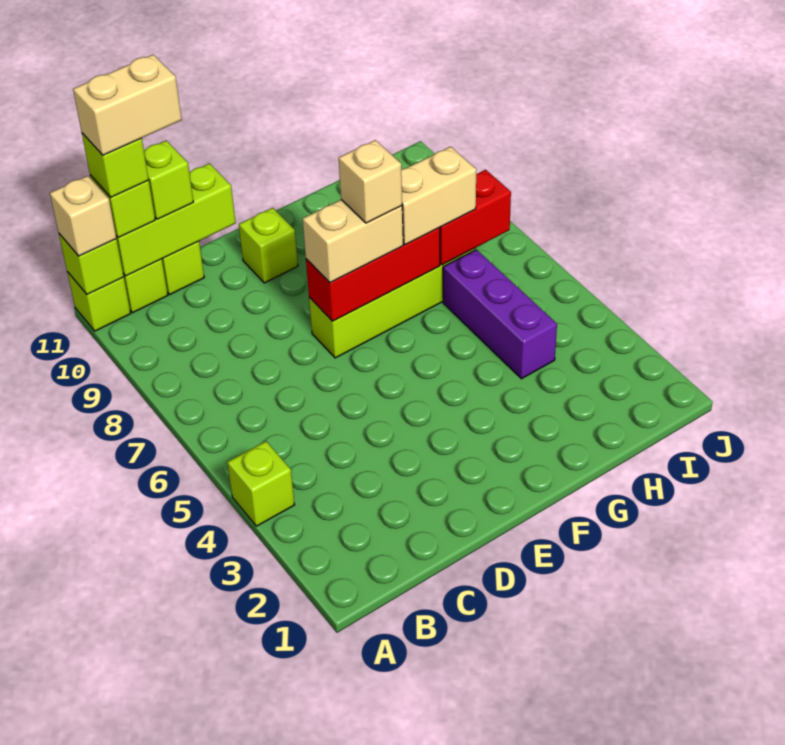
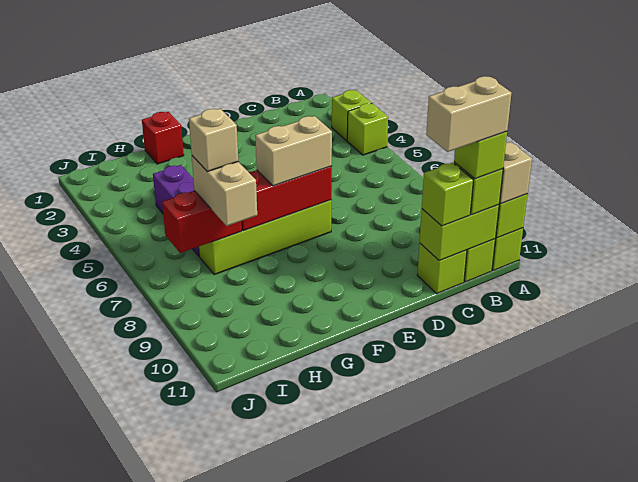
lime brick B11:D11 level 2 -> lime brick B11:C11 level 2
lime brick E10 level 1 -> lime brick A3 level 1
tan brick F7 level 4 -> tan brick H7 level 4
none -> red brick G1 level 1
tan brick G7:H7 level 3 -> tan brick H7:H8 level 3

